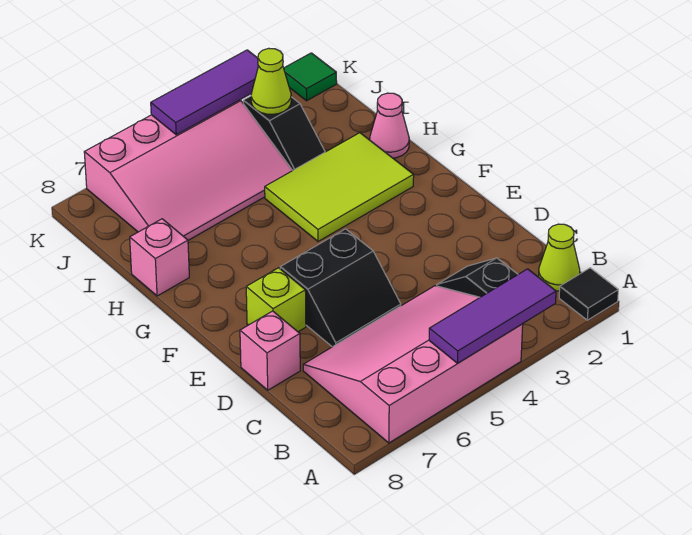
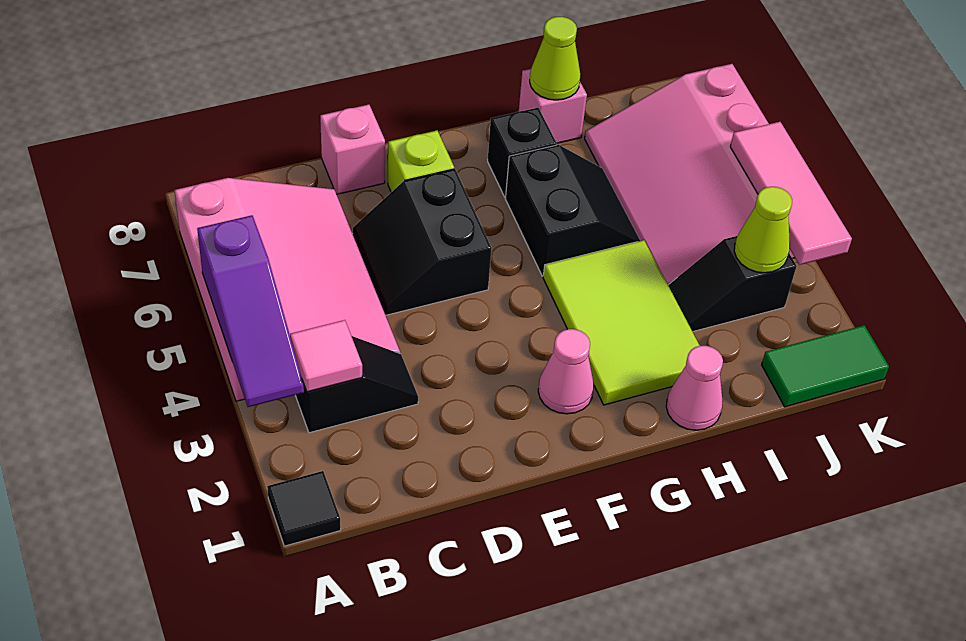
purple tile A3:A5 level 2 -> purple slope A3:A5 level 2 top 5
lime cone B1 level 1 -> lime cone H8 level 2
none -> pink tile B3 level 2
none -> pink cone F2 level 1
none -> black slope G5:H6 level 1 top G
none -> black brick G7 level 1
green tile K1 level 1 -> green tile J1:K1 level 1
purple tile K3:K5 level 2 -> pink tile K3:K5 level 2

